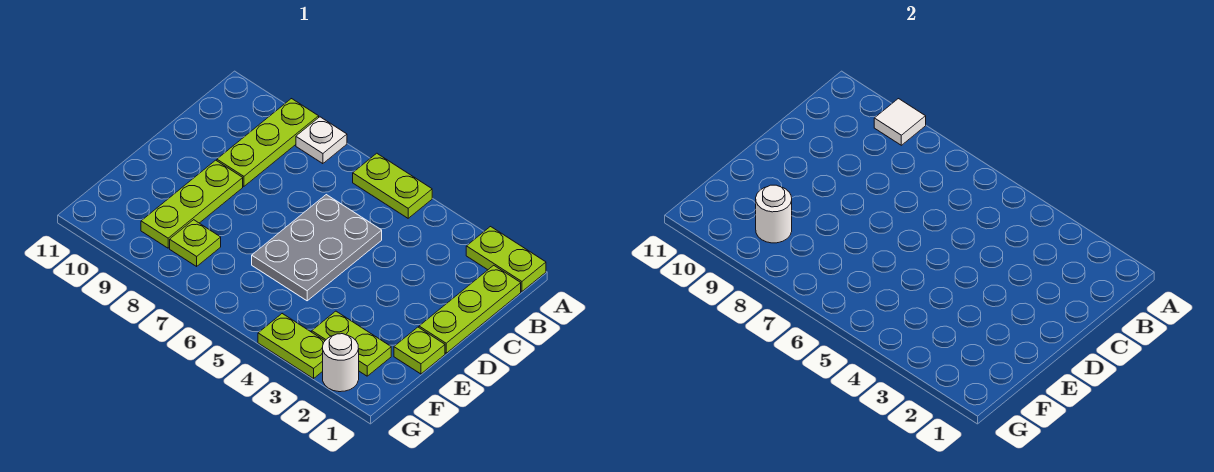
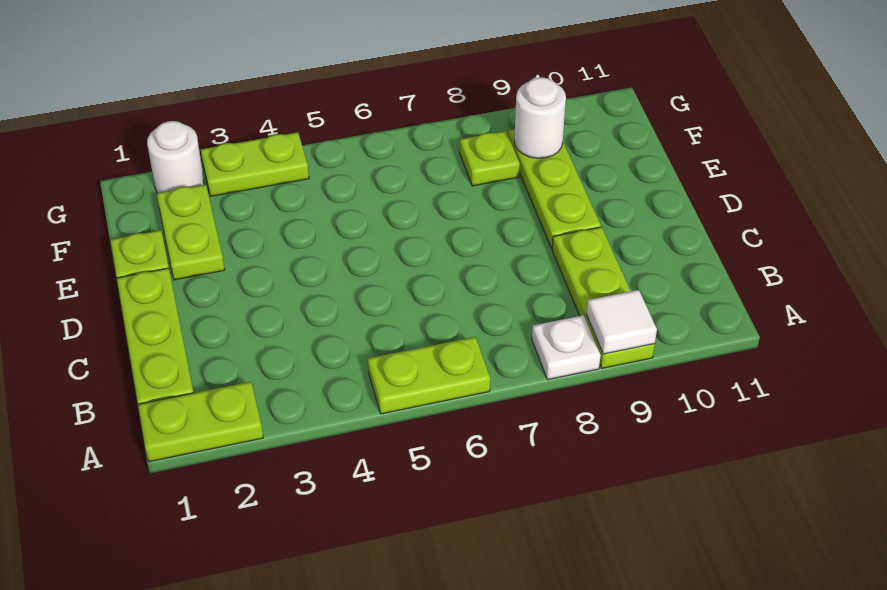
grey plate C5:E6 level 1 -> none
lime plate F2:F3 level 1 -> lime plate E2:F2 level 1

